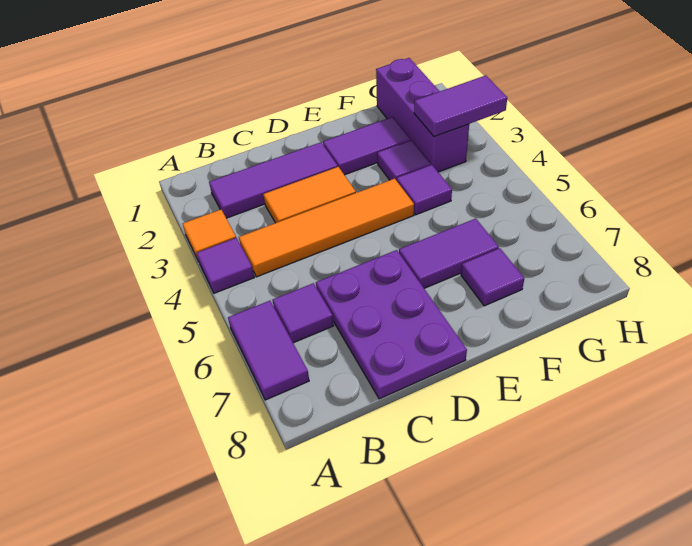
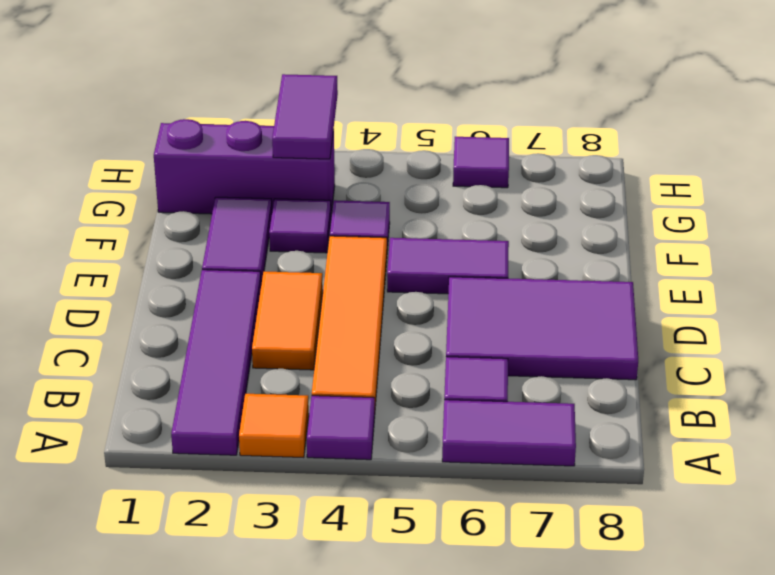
purple tile B2:D2 level 1 -> purple tile A2:D2 level 1
purple plate C6:D8 level 1 -> purple tile C6:D8 level 1
purple tile E6:F6 level 1 -> purple tile E5:E6 level 1
purple tile F7 level 1 -> purple tile H6 level 1

